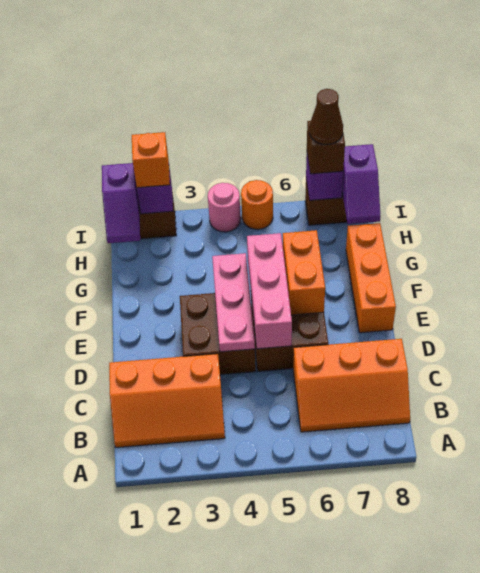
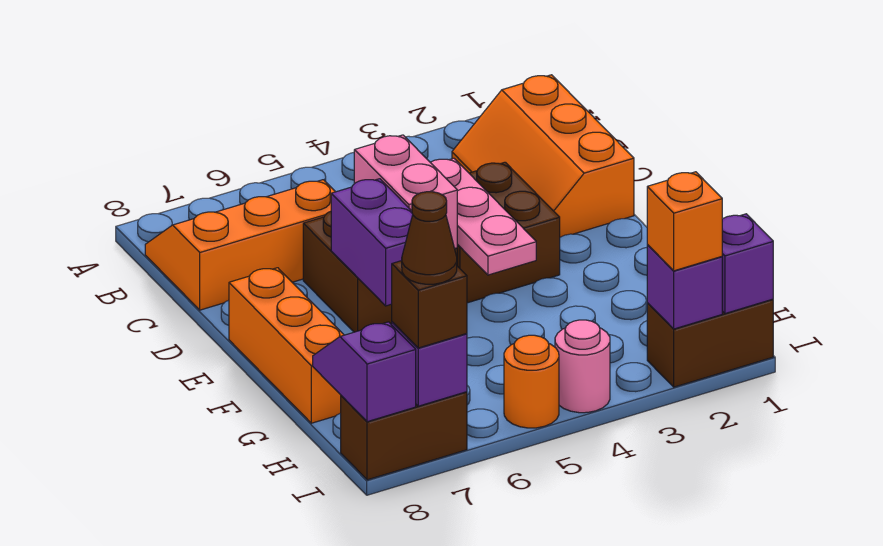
orange slope B1:C3 level 1 top C -> orange slope B1:D2 level 1 top 1
pink brick D5:F5 level 2 -> pink brick D5:E5 level 2
orange brick E6:F6 level 2 -> purple brick E6:F6 level 2

